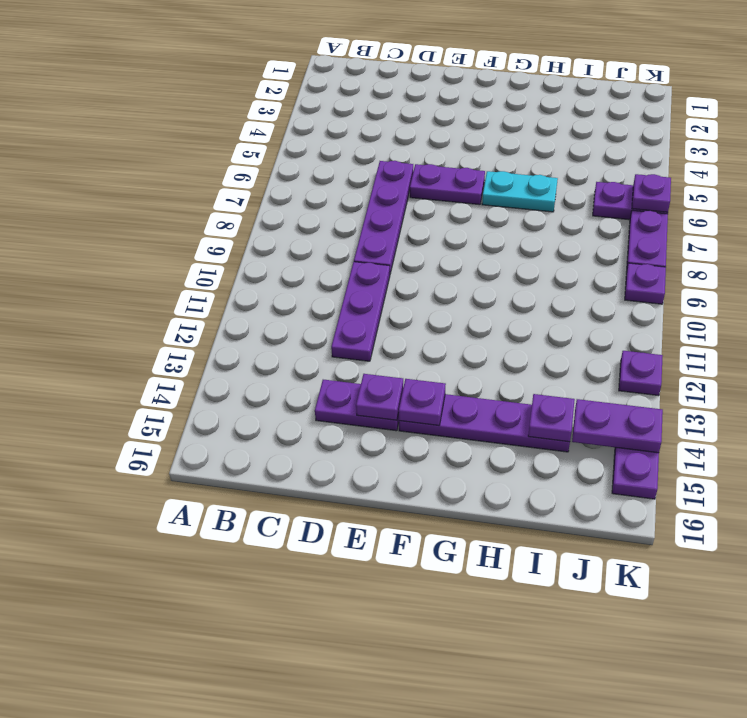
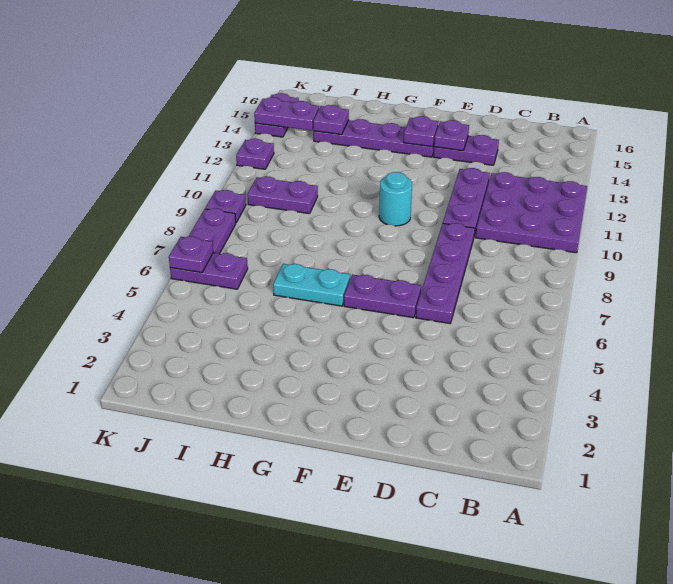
none -> purple plate A10:C12 level 1
none -> cyan round brick F10 level 1
none -> purple plate I10:J10 level 1

